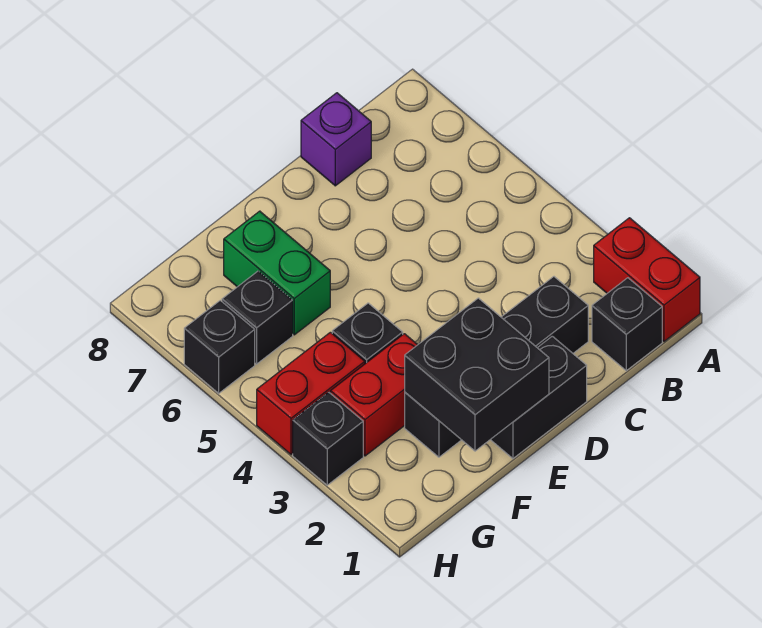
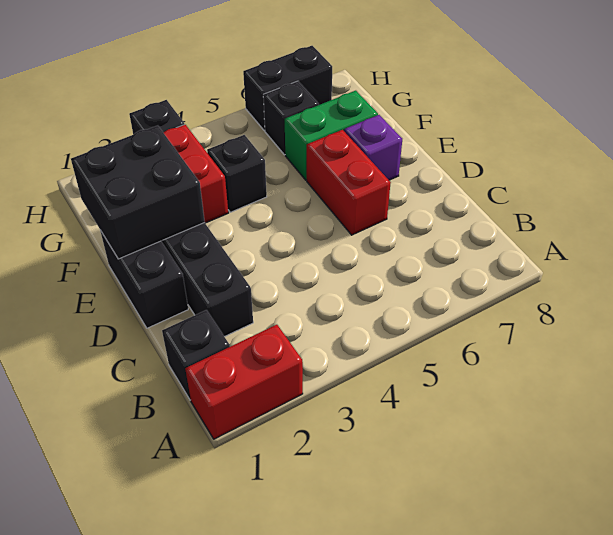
purple brick C8 level 1 -> purple brick E7 level 1
red brick G4:H4 level 1 -> red brick D6:E6 level 1
black brick H6 level 1 -> black brick H6:H7 level 1

